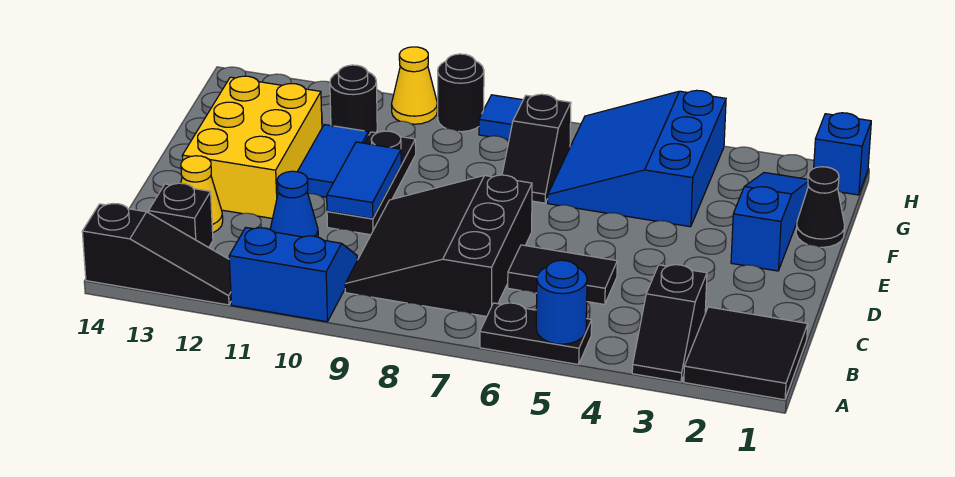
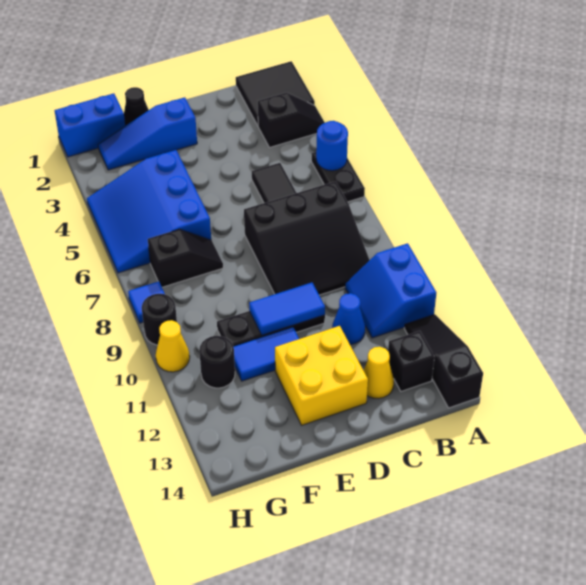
yellow brick D12:F13 level 1 -> yellow brick D12:E13 level 1
blue slope F4:H6 level 1 top 4 -> blue slope F4:H6 level 1 top F
blue brick H1 level 1 -> blue brick G1:H1 level 1

